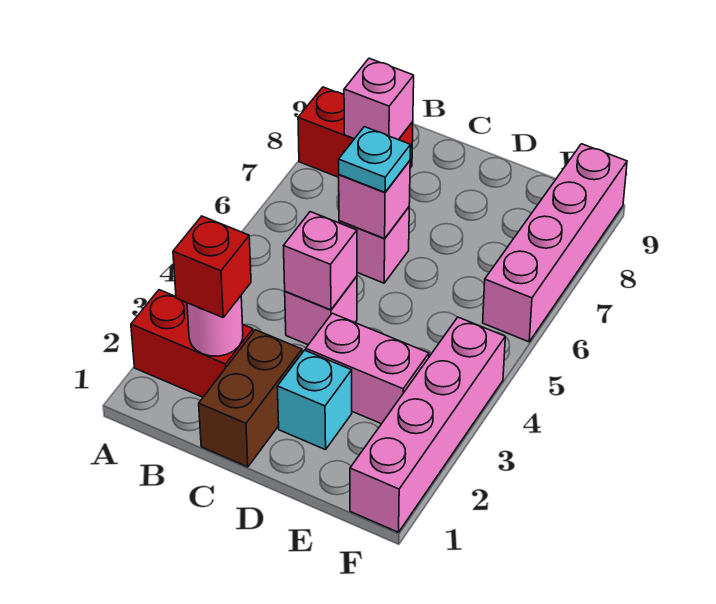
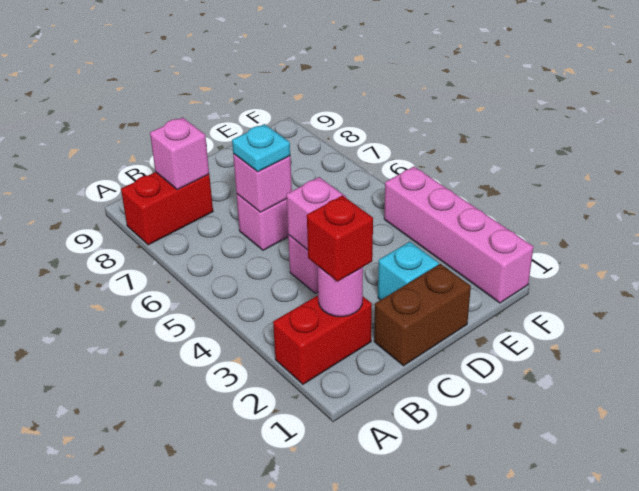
brown brick C1:C2 level 1 -> brown brick C1:D1 level 1
pink brick D3:E3 level 1 -> none
pink brick F6:F9 level 1 -> none

